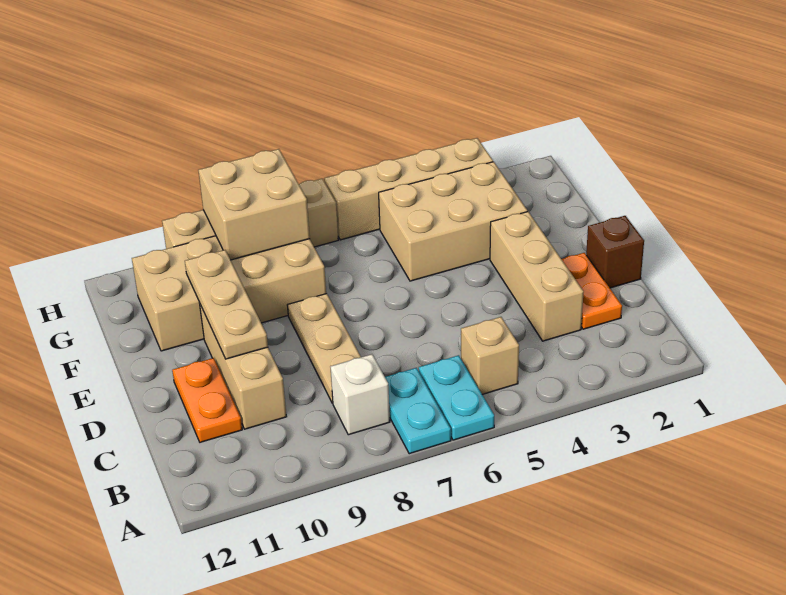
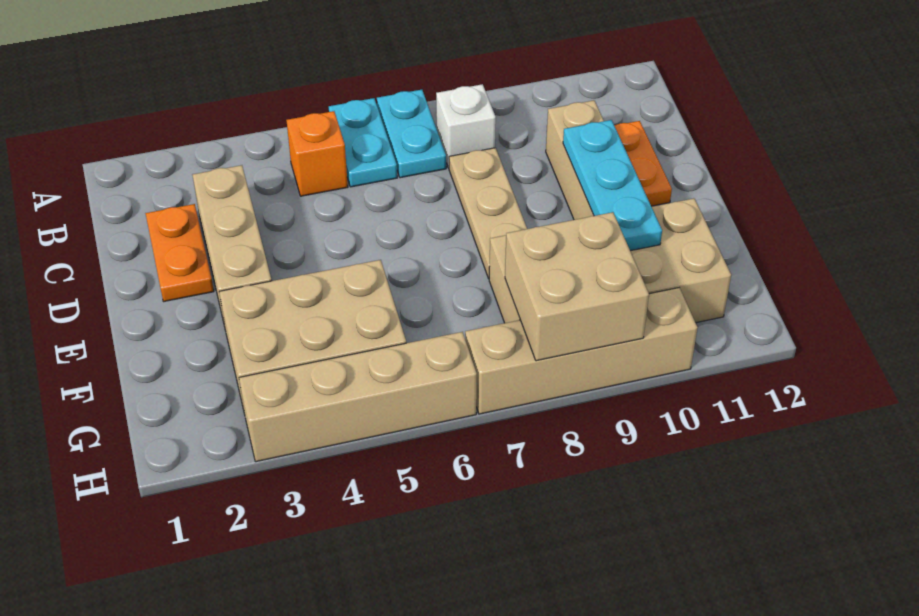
tan brick B5 level 1 -> orange brick B5 level 1
brown brick D1 level 1 -> none
tan plate D10:F10 level 2 -> cyan plate D10:F10 level 2

